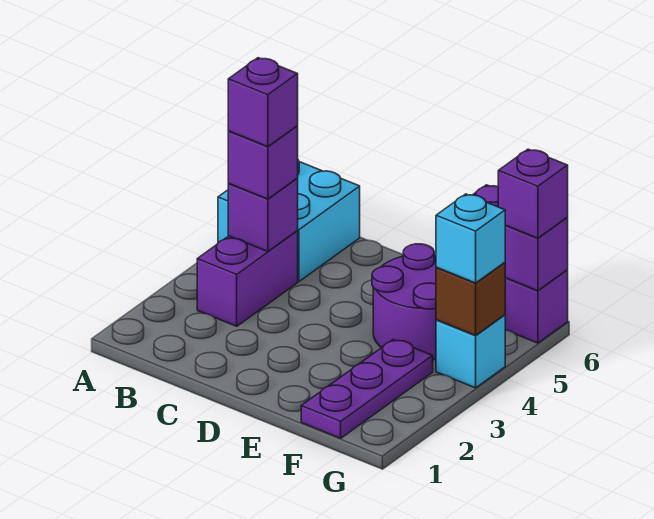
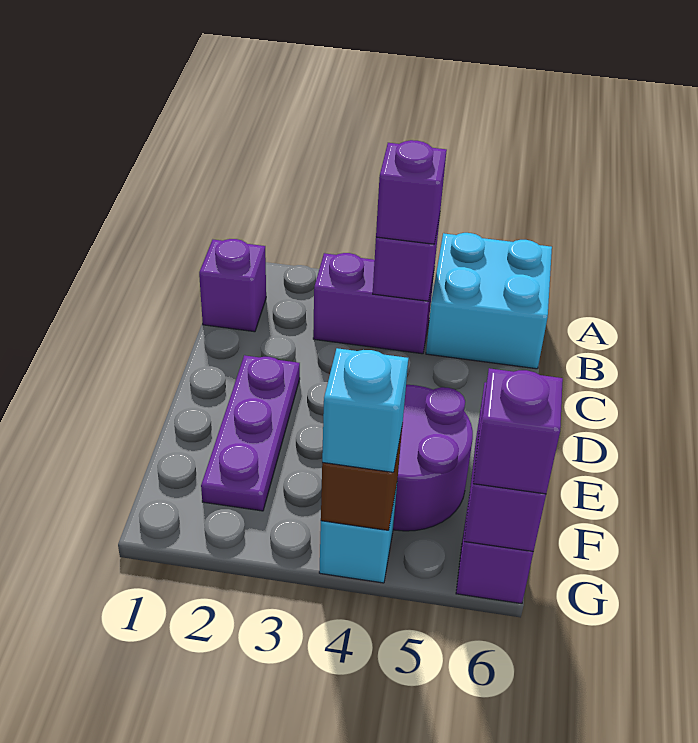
purple brick B4 level 4 -> purple brick B1 level 1
purple plate F1:F3 level 1 -> purple plate D2:F2 level 1

